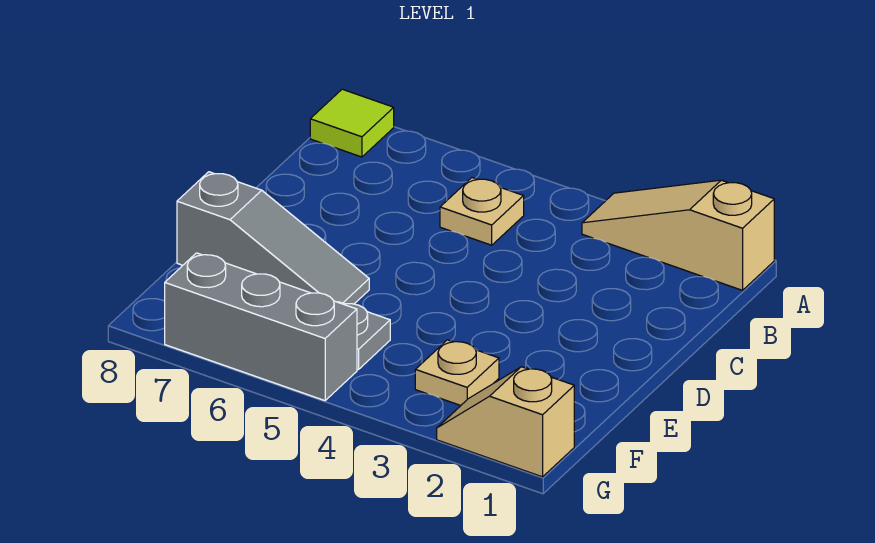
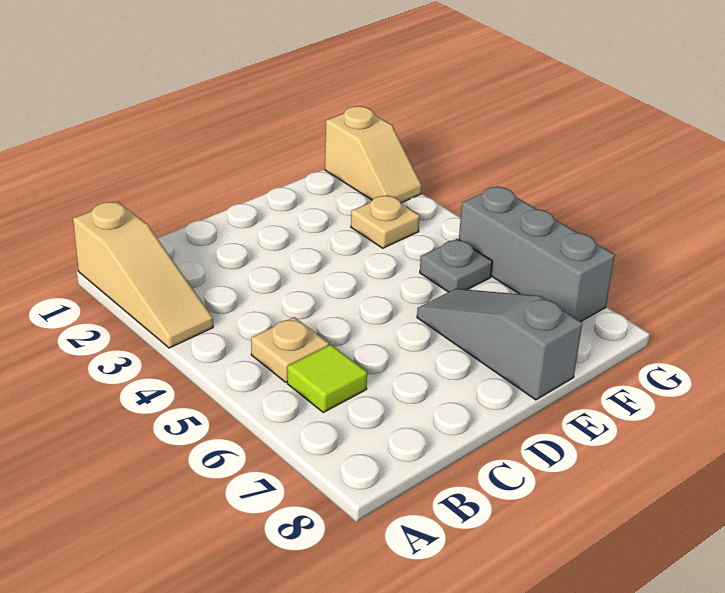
lime tile A8 level 1 -> lime tile B6 level 1

